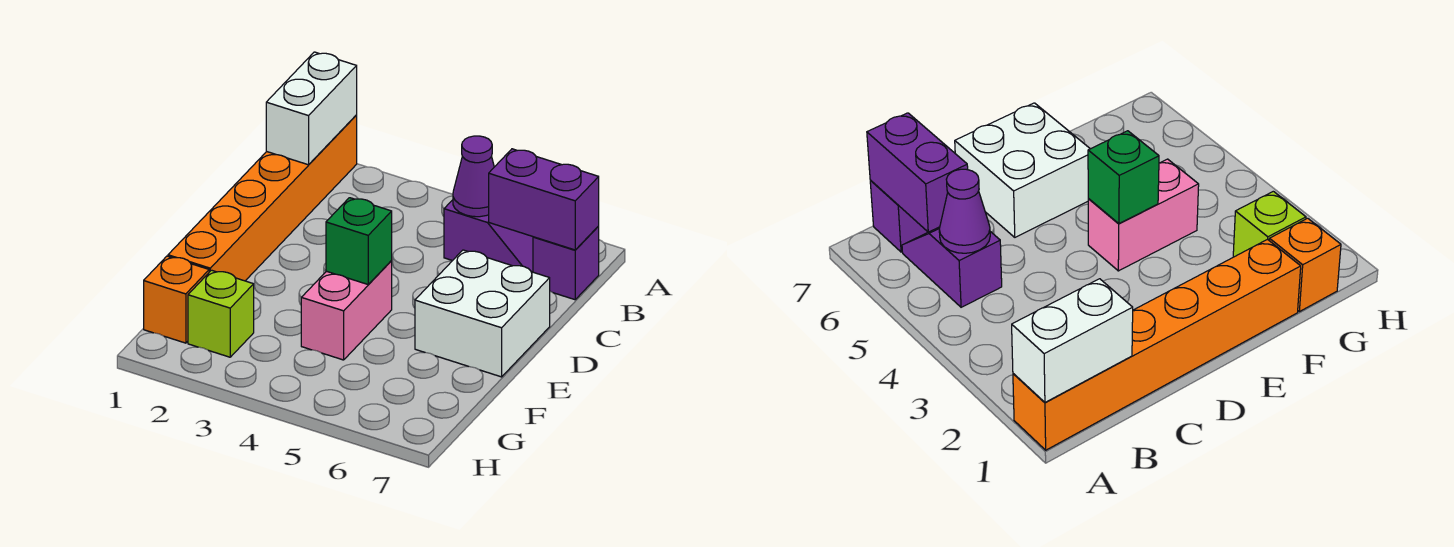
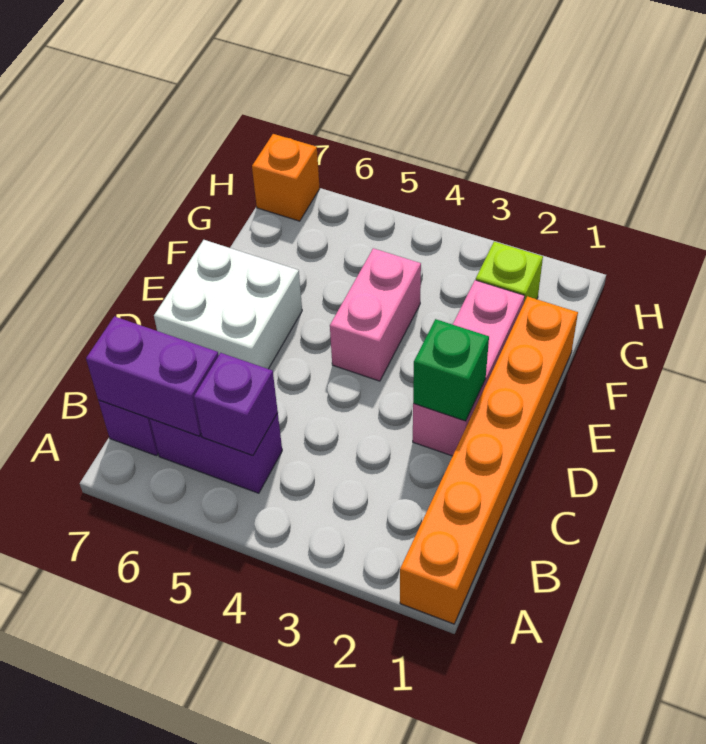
white brick A1:B1 level 2 -> none
purple slope B5:B6 level 1 top 5 -> purple brick B5:B6 level 1
purple cone B5 level 2 -> purple brick B5 level 2
none -> pink brick D2:F2 level 1
green brick E4 level 2 -> green brick D2 level 2
orange brick G1 level 1 -> orange brick H7 level 1

